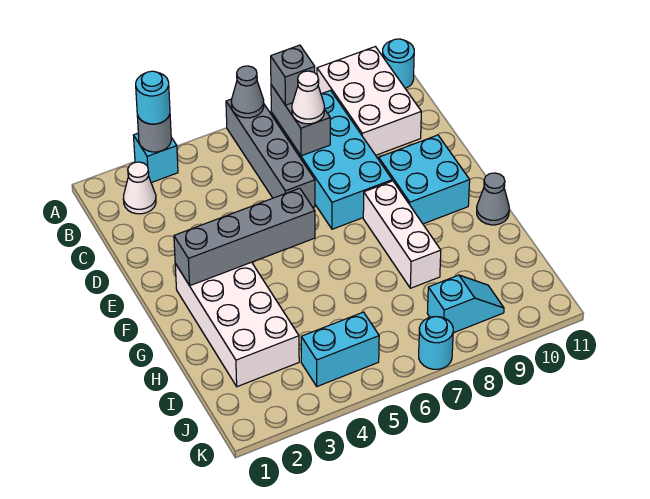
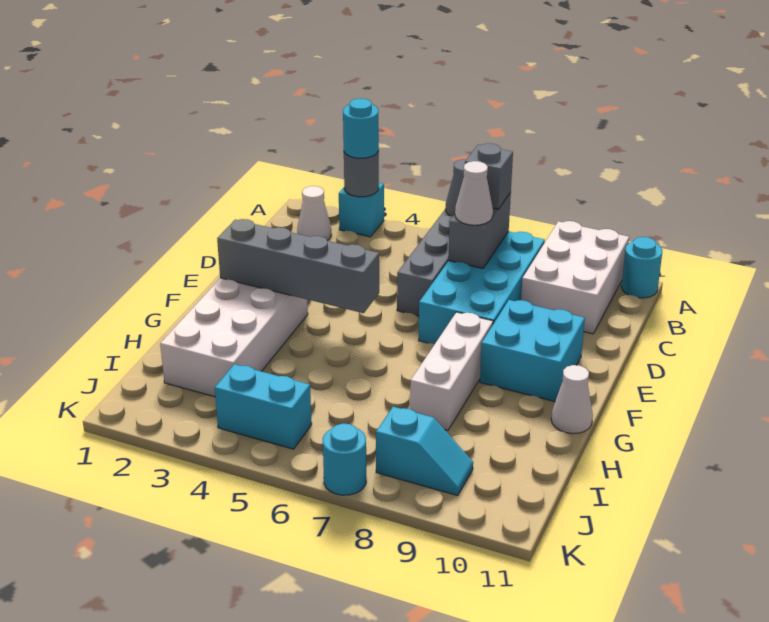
grey cone G11 level 1 -> white cone G11 level 1

